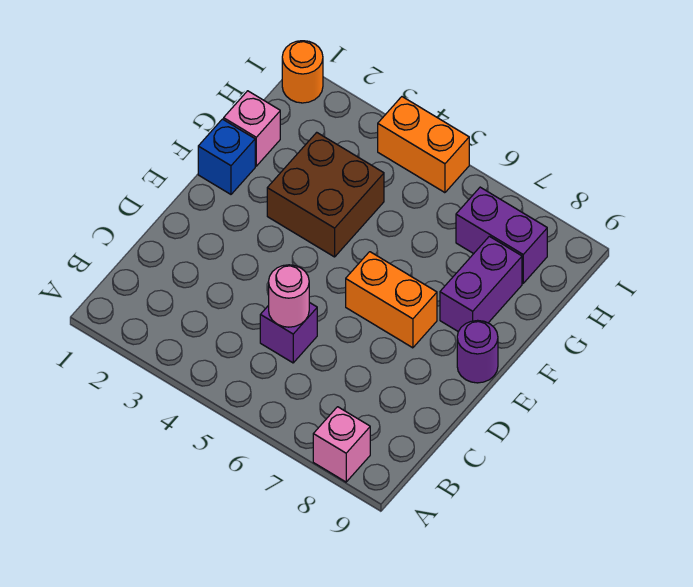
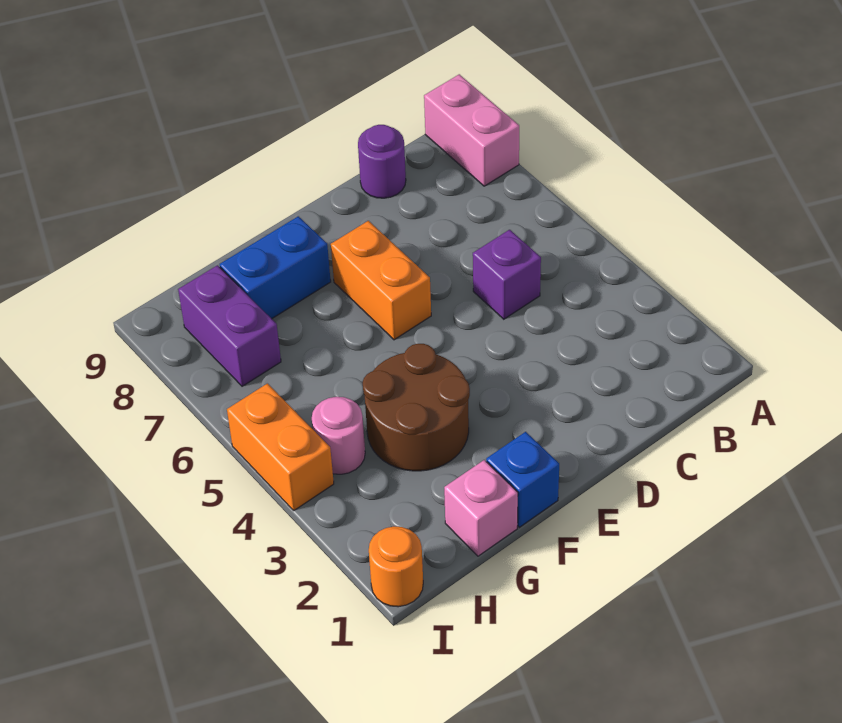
pink brick A8 level 1 -> pink brick A8:A9 level 1
pink round brick C5 level 2 -> pink round brick H4 level 1
purple round brick E9 level 1 -> purple round brick C9 level 1
brown brick F3:G4 level 1 -> brown round brick F3:G4 level 1
purple brick F8:G8 level 1 -> blue brick F8:G8 level 1

